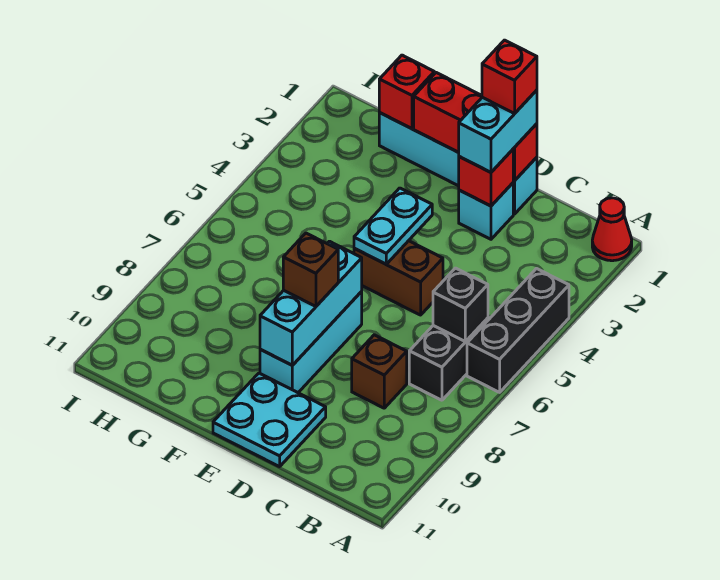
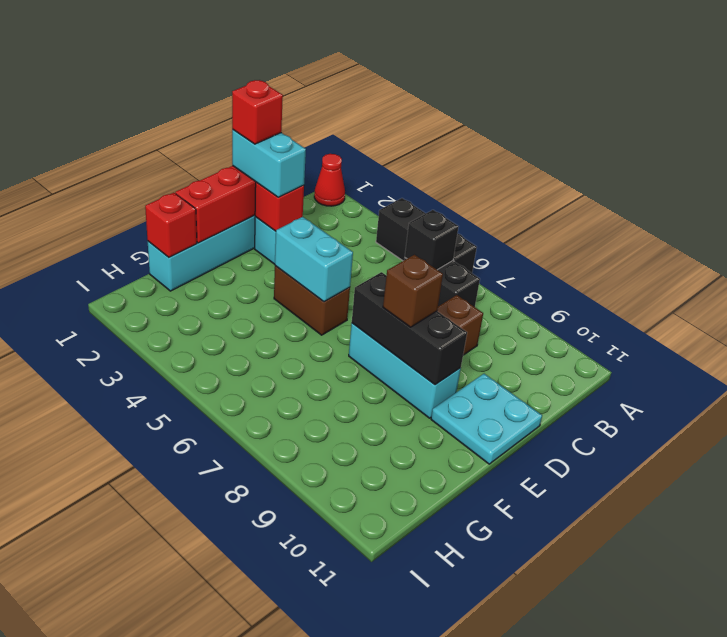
brown brick D5:E5 level 1 -> brown brick E4:E5 level 1
cyan plate E4:E5 level 2 -> cyan brick E4:E5 level 2
cyan brick E7:E9 level 2 -> black brick E7:E9 level 2

